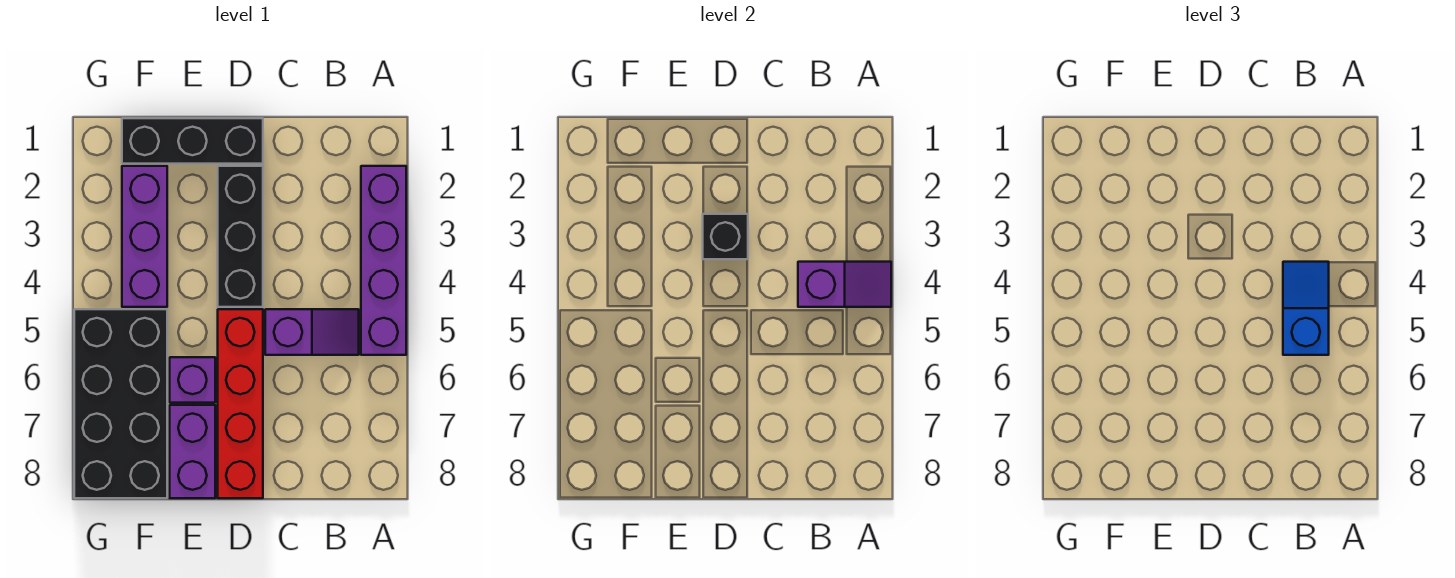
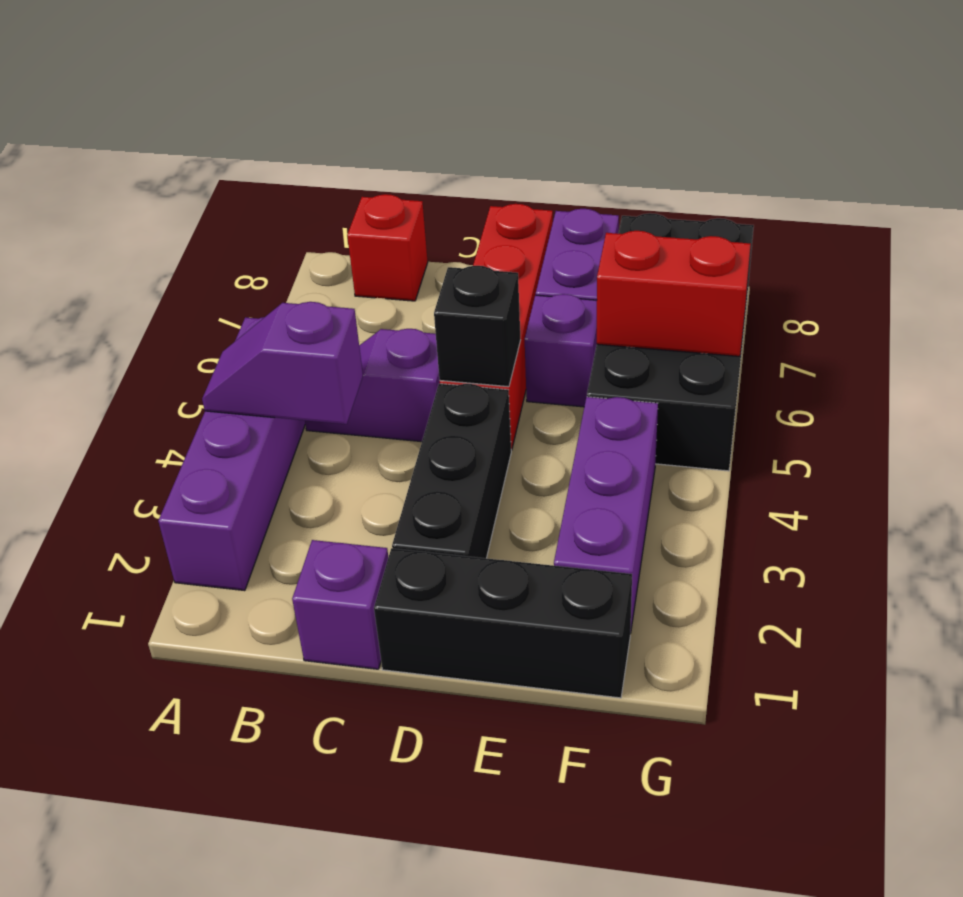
blue slope B4:B5 level 3 top 5 -> none
none -> red brick B8 level 1
none -> purple brick C1 level 1
black brick D3 level 2 -> black brick D5 level 2
none -> red brick F6:G6 level 2

